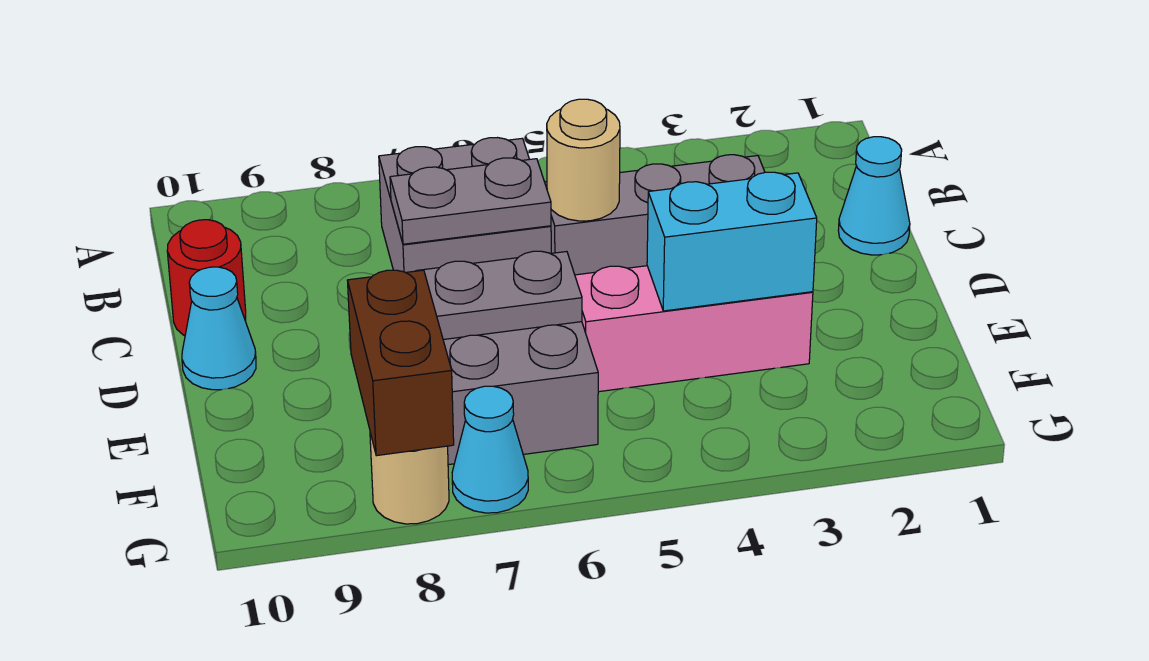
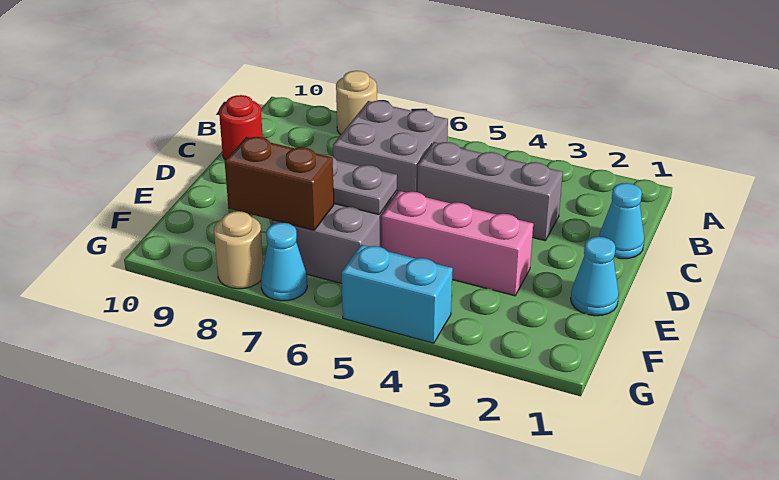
tan round brick C5 level 2 -> tan round brick A8 level 1
grey plate C6:C7 level 2 -> none
cyan cone D10 level 1 -> cyan cone E1 level 1
cyan brick E3:E4 level 2 -> cyan brick G4:G5 level 1
brown brick F8:G8 level 2 -> brown brick F7:F8 level 2

